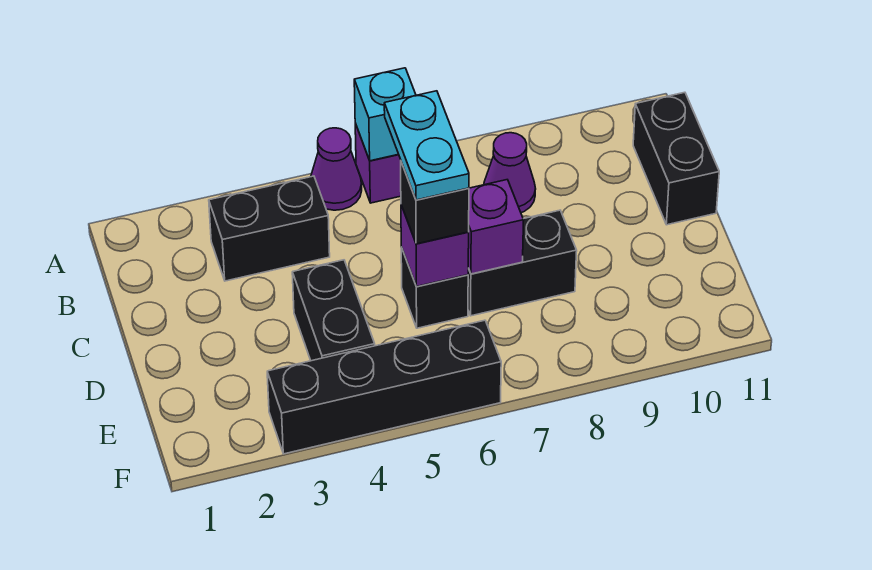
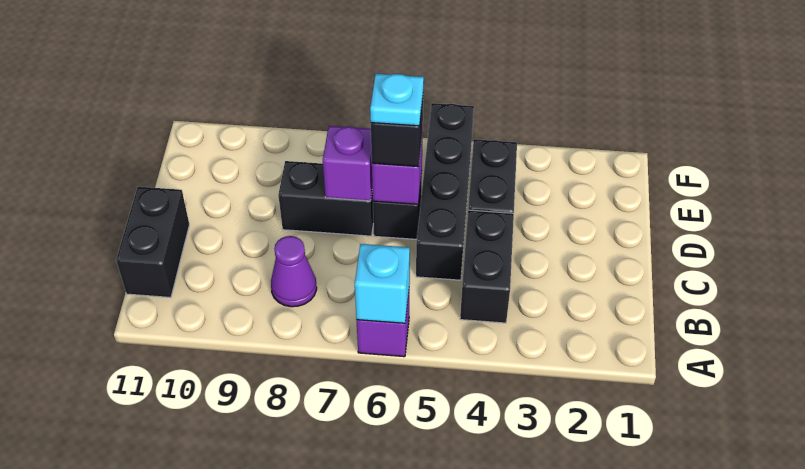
purple cone A5 level 1 -> none
black brick B3:B4 level 1 -> black brick B4:C4 level 1
cyan plate C6:D6 level 4 -> cyan plate D6 level 4
black brick F3:F6 level 1 -> black brick C5:F5 level 1

